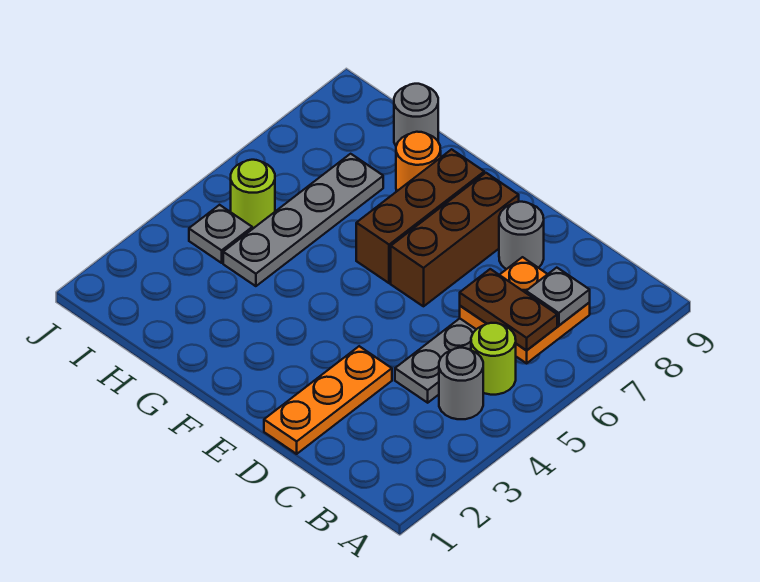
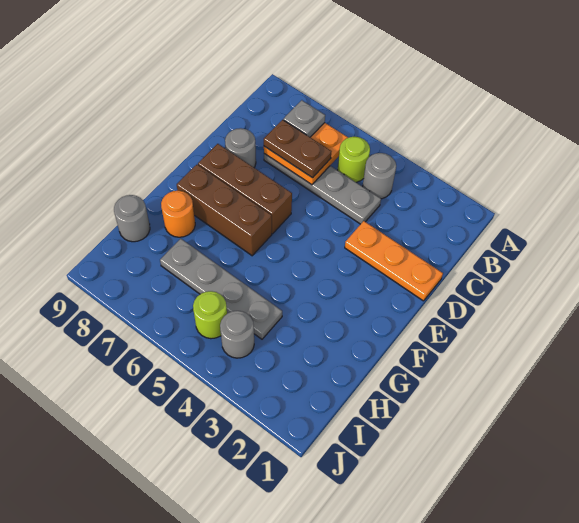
brown plate B6:C6 level 3 -> brown plate C6:C7 level 3
grey plate I4 level 1 -> grey round brick I4 level 1

